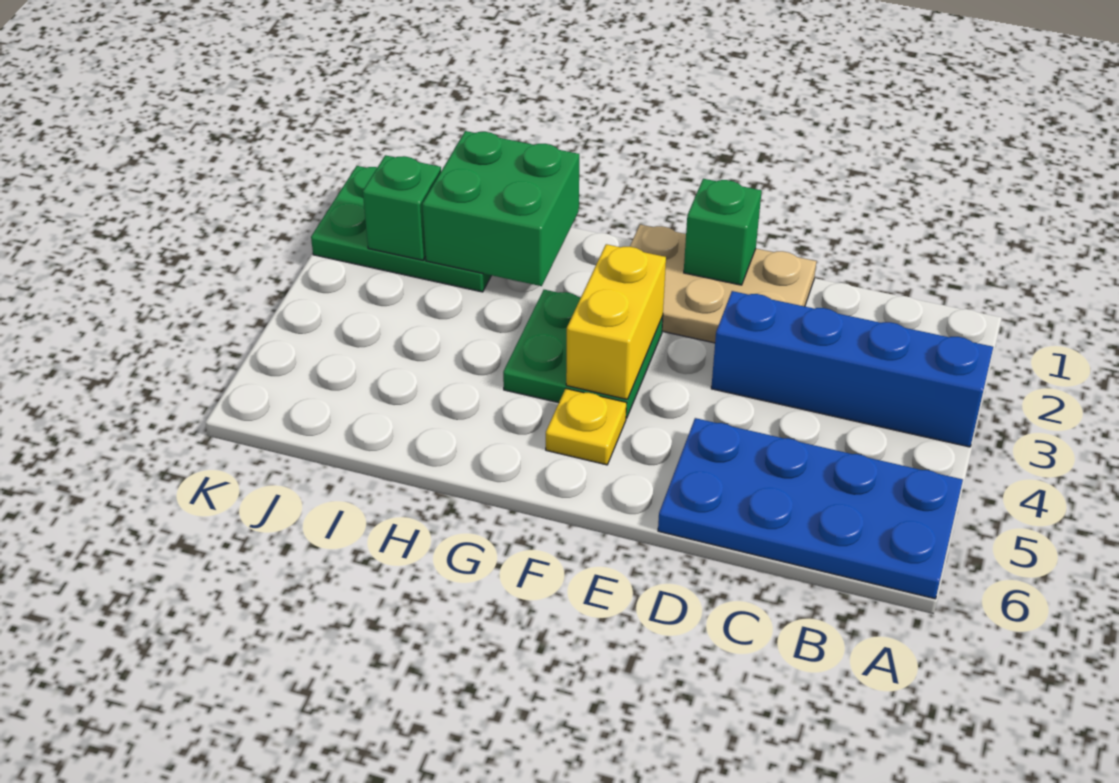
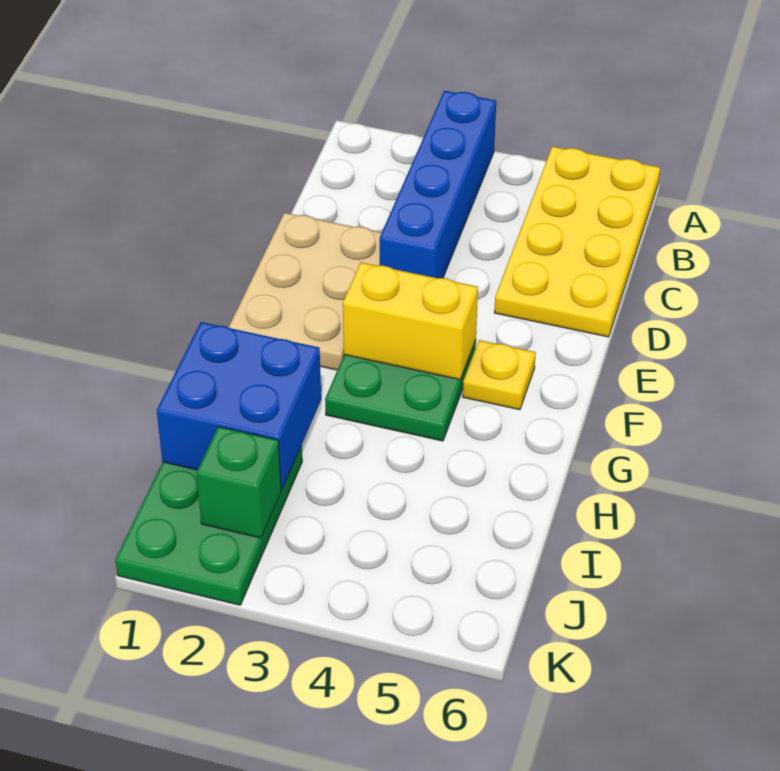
blue plate A5:D6 level 1 -> yellow plate A5:D6 level 1
green brick E1 level 2 -> none
green brick H1:I2 level 2 -> blue brick H1:I2 level 2

